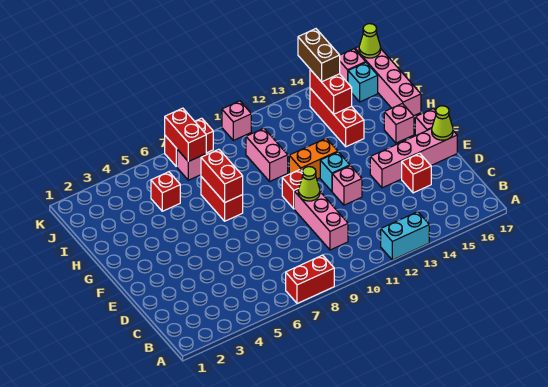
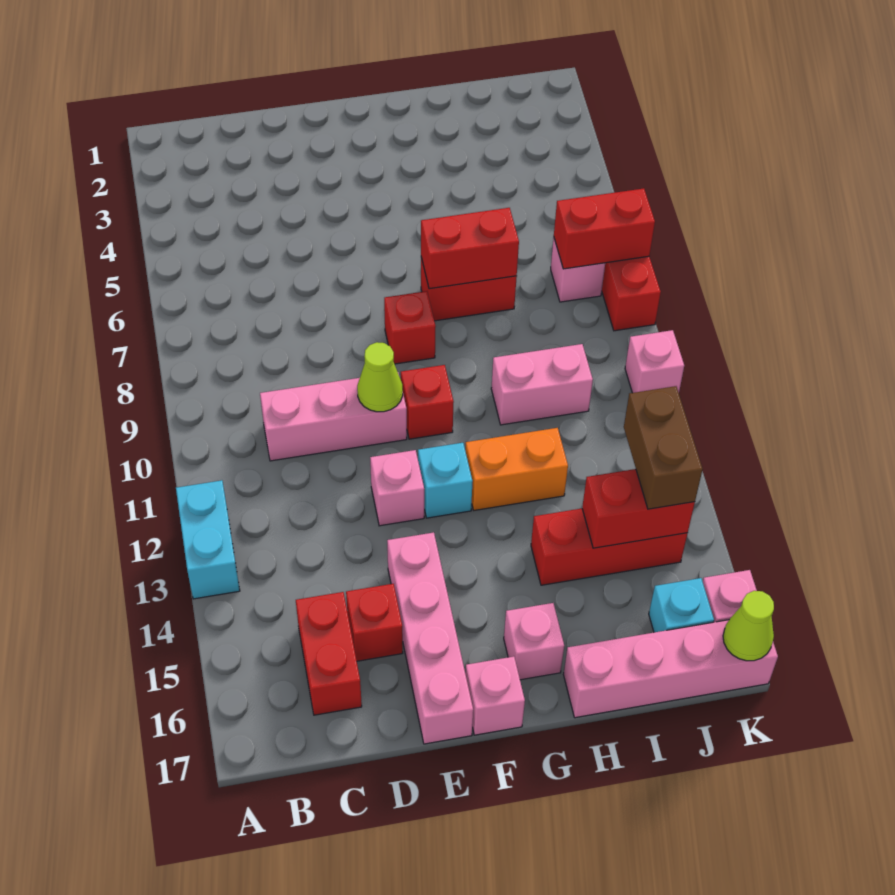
red brick A7:A8 level 1 -> red brick C15:C16 level 1
lime cone E17 level 2 -> none
orange brick G11:G12 level 1 -> orange brick G12:H12 level 1
red brick I5 level 1 -> red brick F8 level 1
brown brick J14:K14 level 3 -> brown brick J13:J14 level 3

